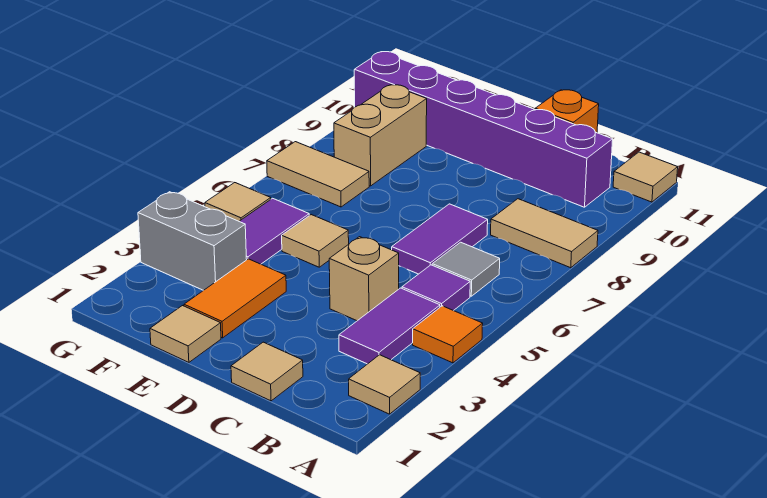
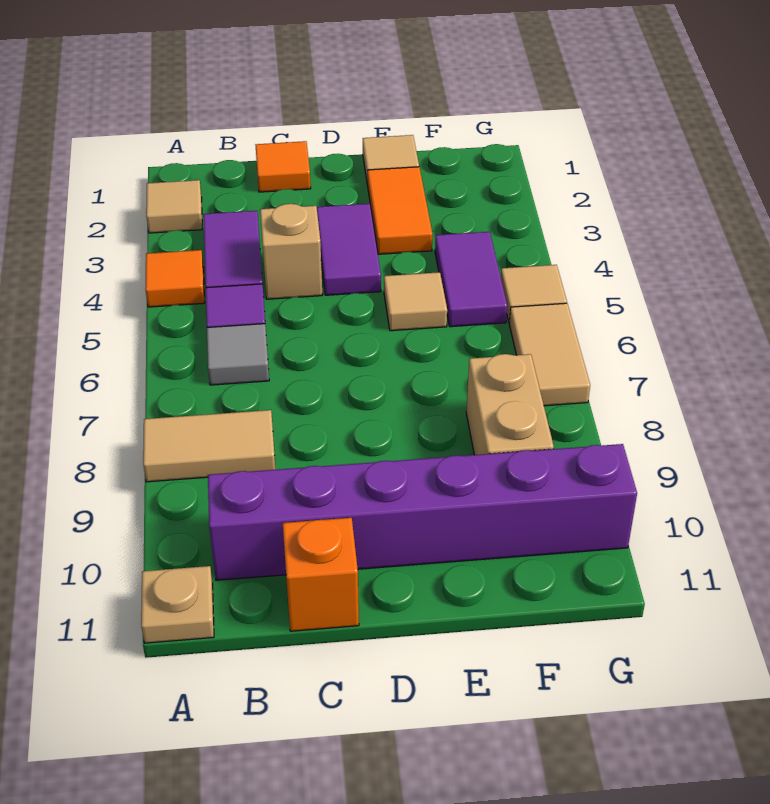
tan tile A11 level 1 -> tan plate A11 level 1
tan tile C1 level 1 -> orange tile C1 level 1
purple tile C6:C7 level 1 -> purple tile D3:D4 level 1
grey brick F3:G3 level 1 -> none
tan tile F7:G7 level 1 -> tan tile G6:G7 level 1

